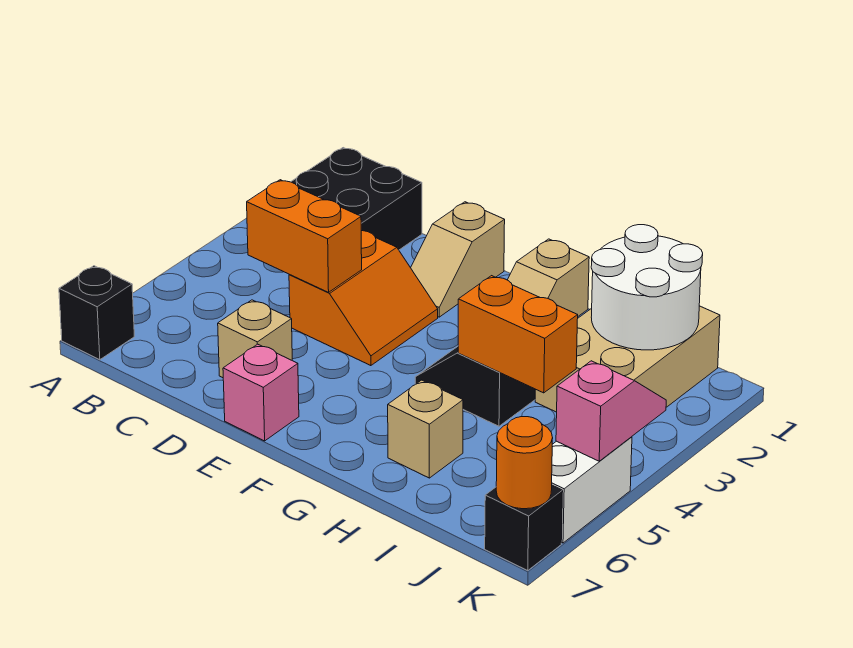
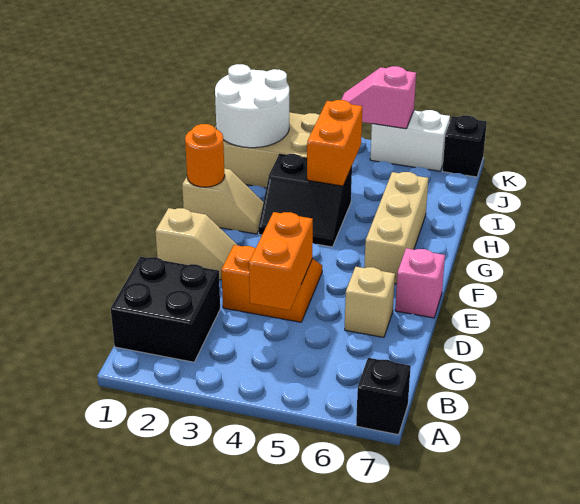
tan brick H6 level 1 -> tan brick F6:H6 level 1
orange round brick K7 level 2 -> orange round brick G1 level 2

